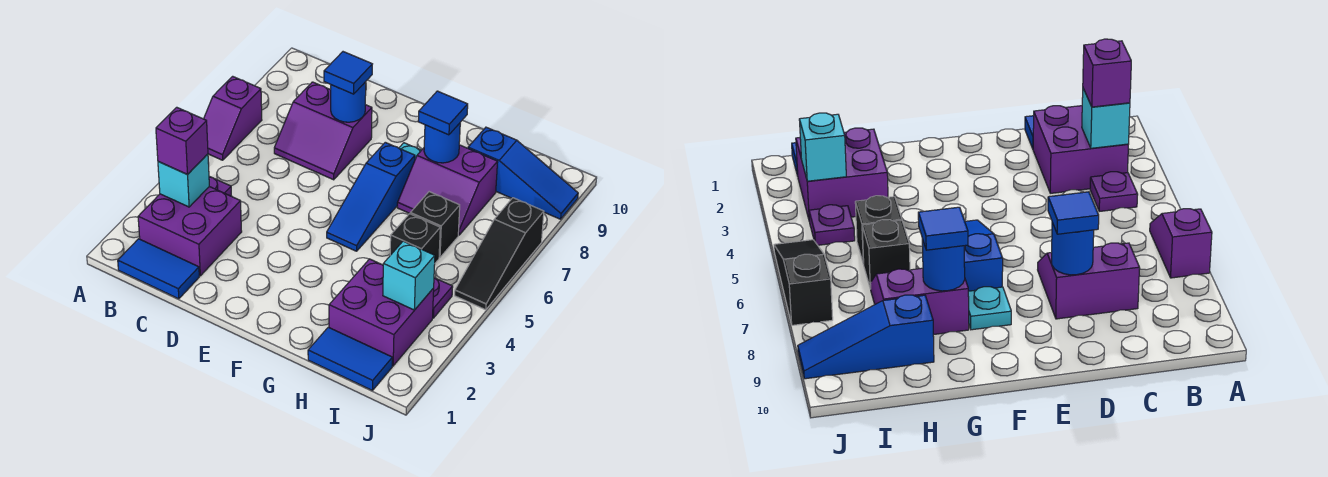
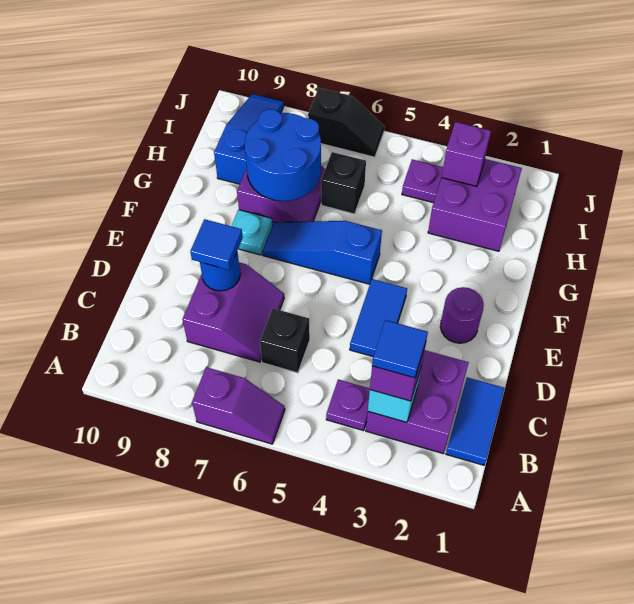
none -> purple round brick E2 level 1
blue slope F5:F7 level 1 top 7 -> blue slope F5:F7 level 1 top 5
blue round brick G8 level 2 -> blue round brick G7:H8 level 2
blue tile G8 level 3 -> blue tile B3 level 4
blue tile H1:I1 level 1 -> blue tile D4:E4 level 1
black brick H5 level 1 -> black brick C6 level 1
cyan brick I3 level 2 -> purple brick I3 level 2
black slope J5:J7 level 1 top 7 -> black slope J6:J7 level 1 top 7

